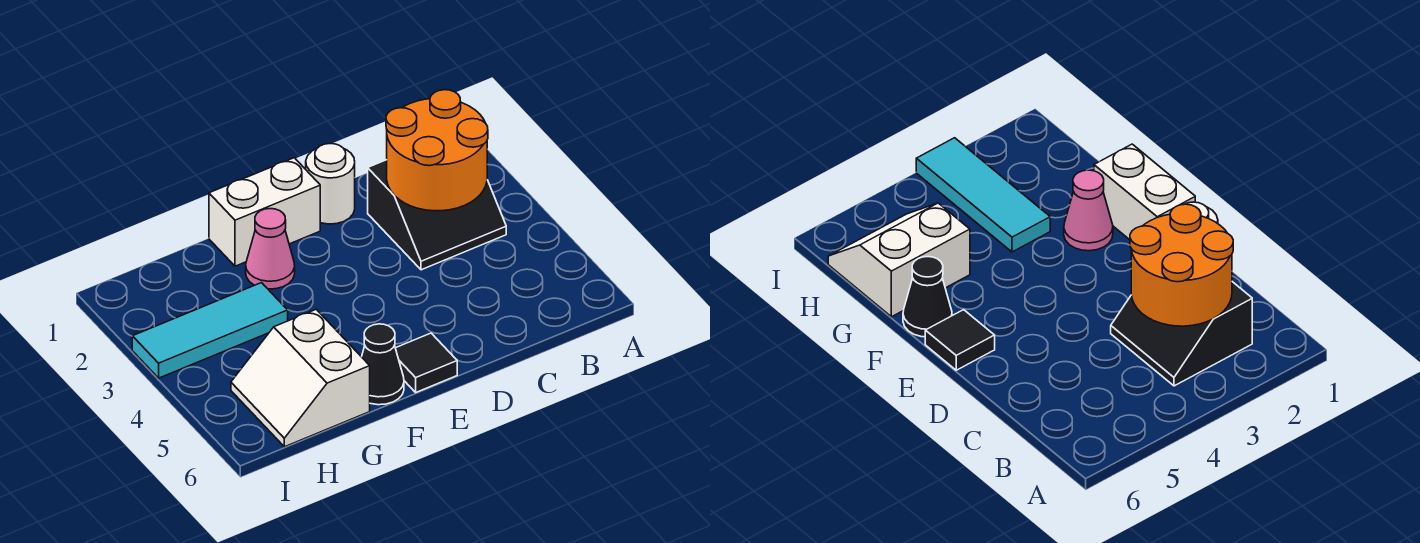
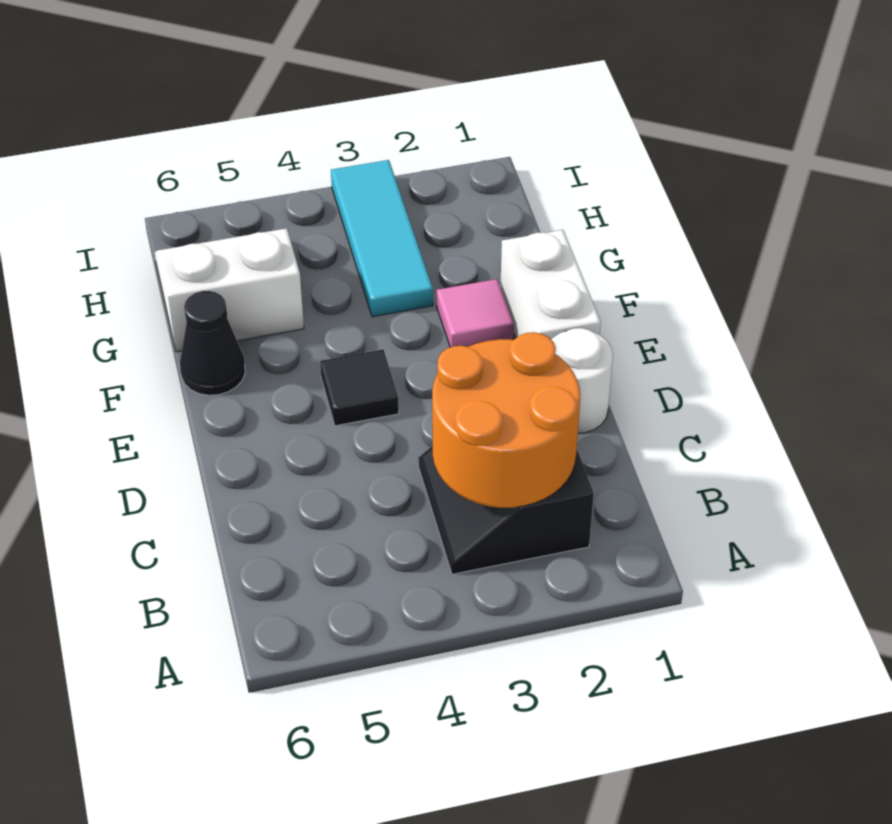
black tile E6 level 1 -> black tile E4 level 1
pink cone F2 level 1 -> pink tile F2 level 1

